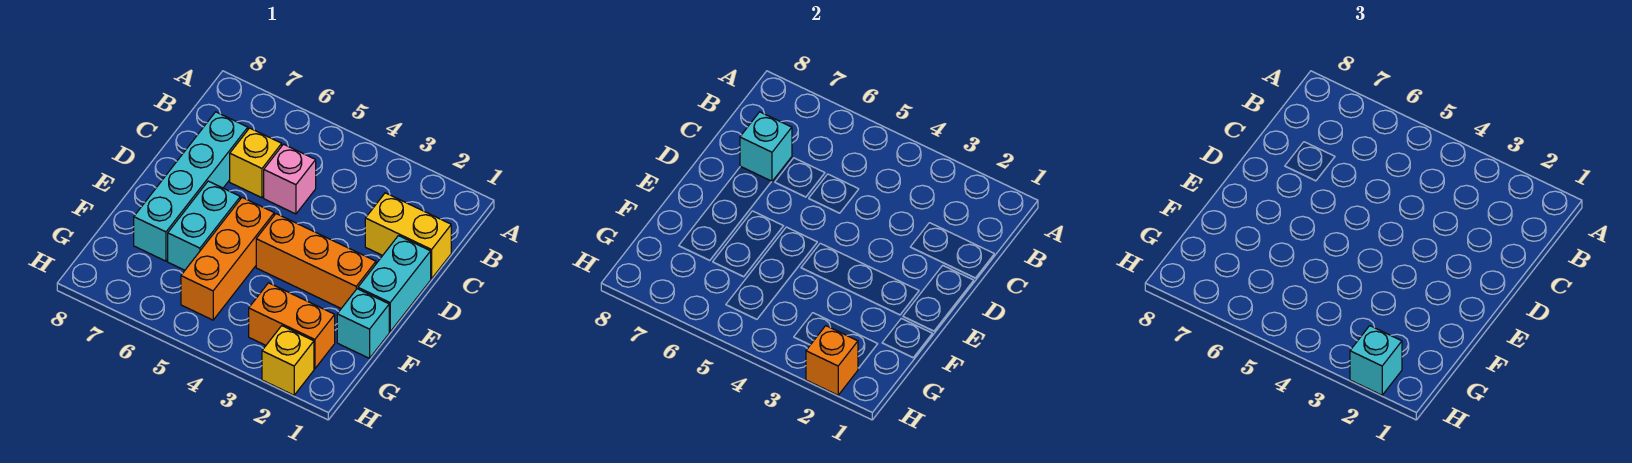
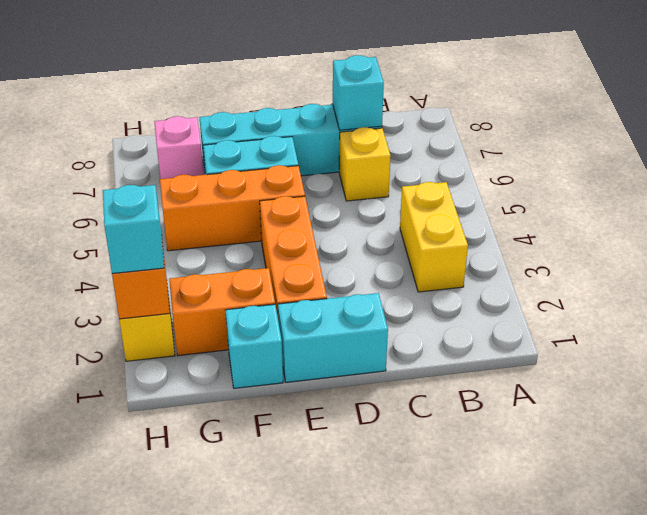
yellow brick C1:C2 level 1 -> yellow brick B3:B4 level 1
pink brick C5 level 1 -> pink brick G7 level 1
orange brick G2:G3 level 1 -> orange brick F2:G2 level 1

